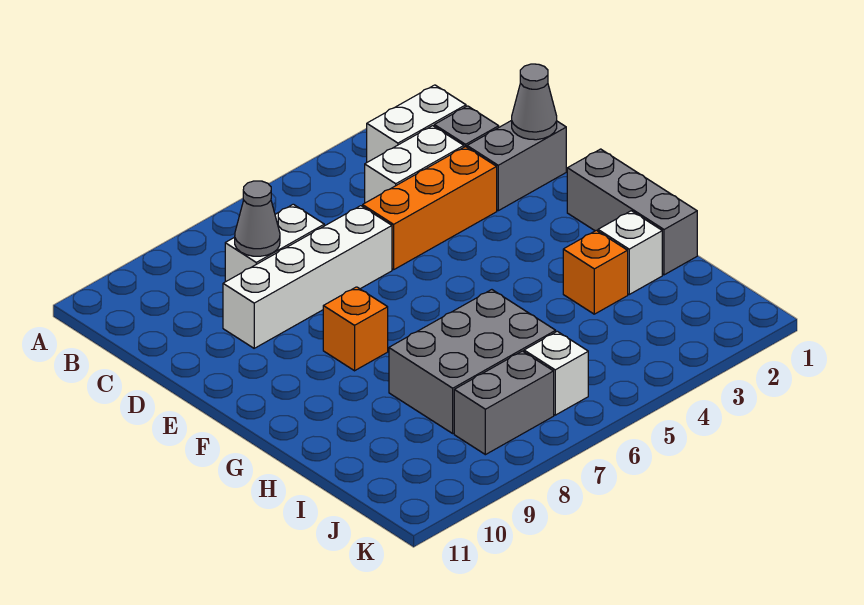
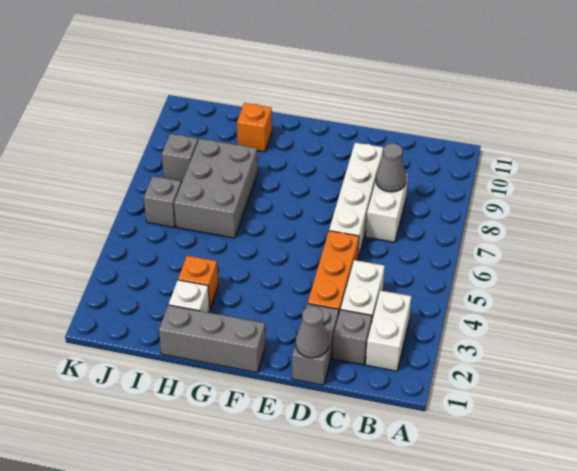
orange brick F8 level 1 -> orange brick H10 level 1
white brick J6 level 1 -> grey brick J6 level 1
grey brick J7:J8 level 1 -> grey brick J8 level 1

